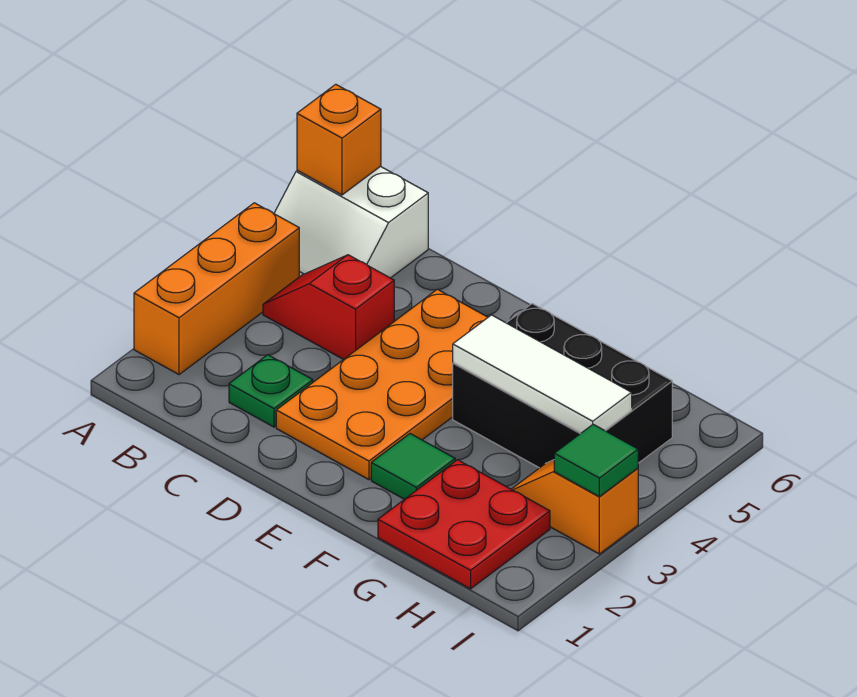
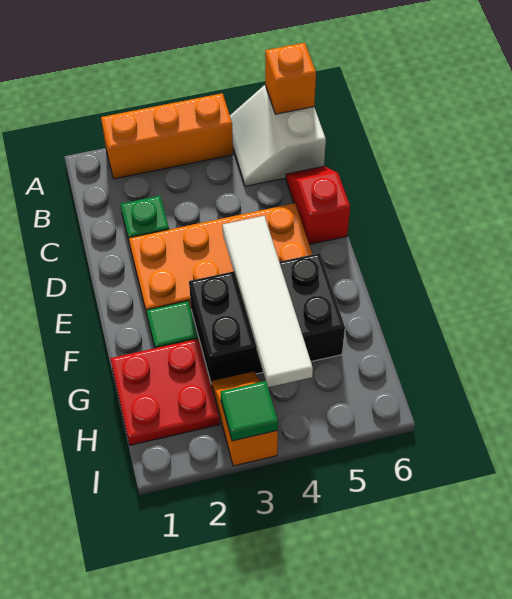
red slope B4:C4 level 1 top C -> red slope C6:D6 level 1 top D
black brick F4:H5 level 1 -> black brick F3:G5 level 1
white tile F4:H4 level 2 -> white tile E4:H4 level 2

